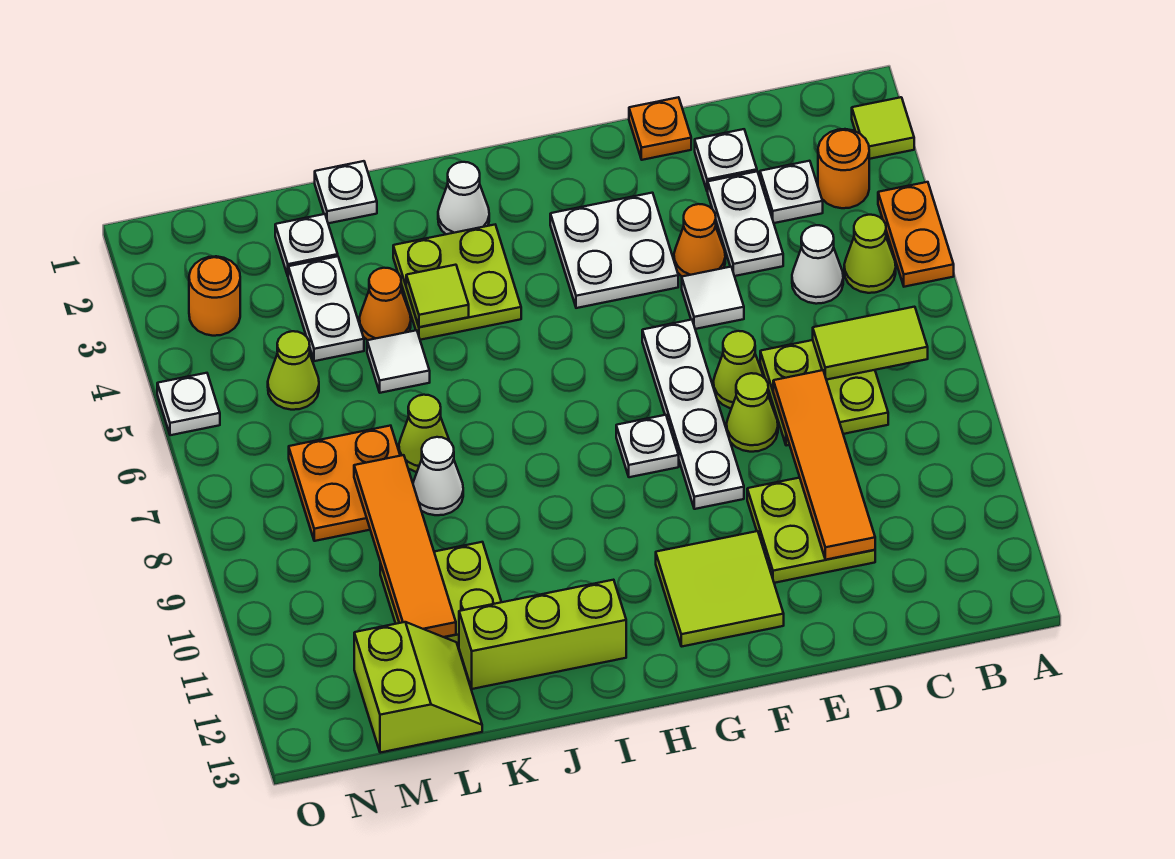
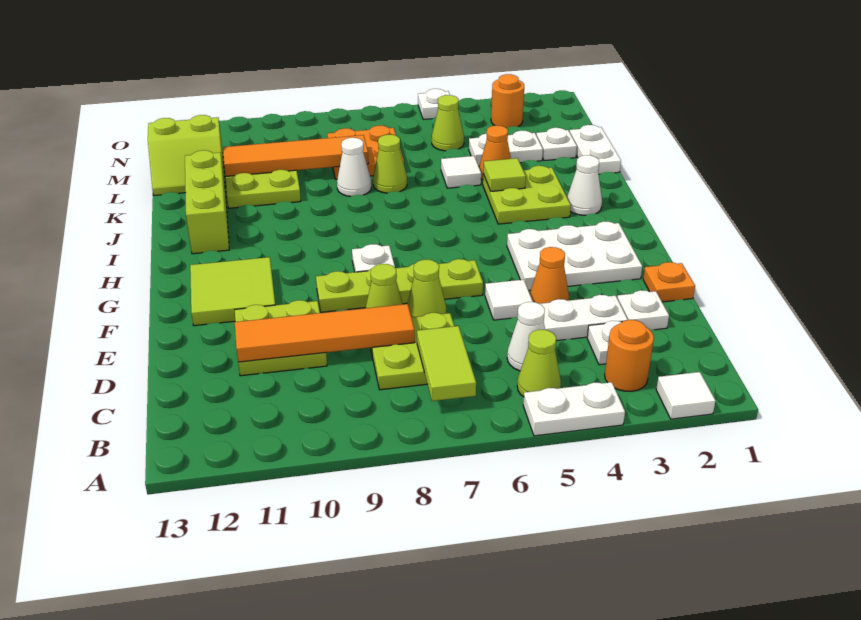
lime tile A2 level 1 -> white tile A2 level 1
orange plate A4:A5 level 1 -> white plate A4:A5 level 1
white plate F3:G4 level 1 -> white plate F2:G4 level 1
white plate F6:F9 level 1 -> lime plate F6:F9 level 1
white plate K1 level 1 -> white plate K1:L1 level 1

